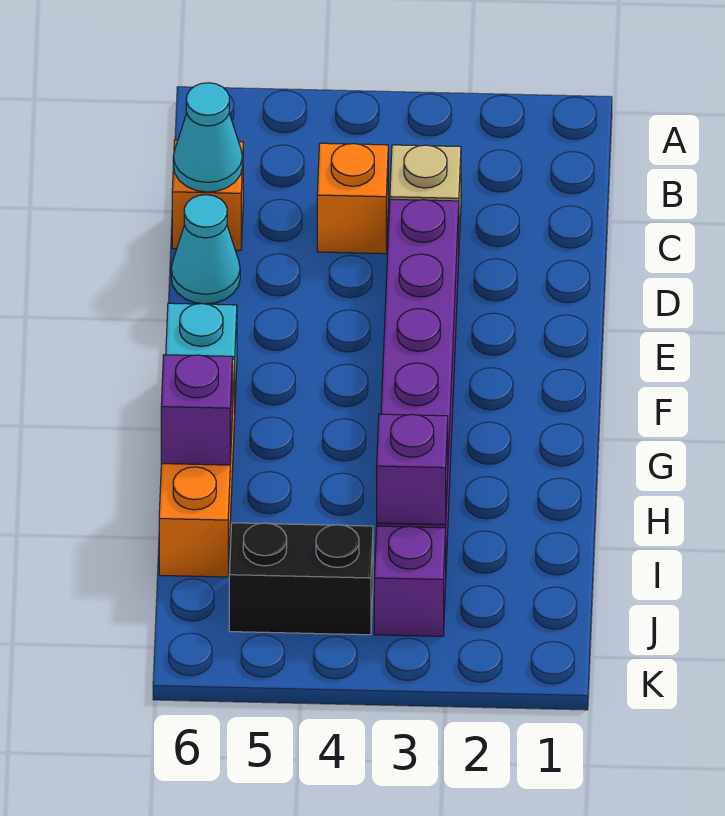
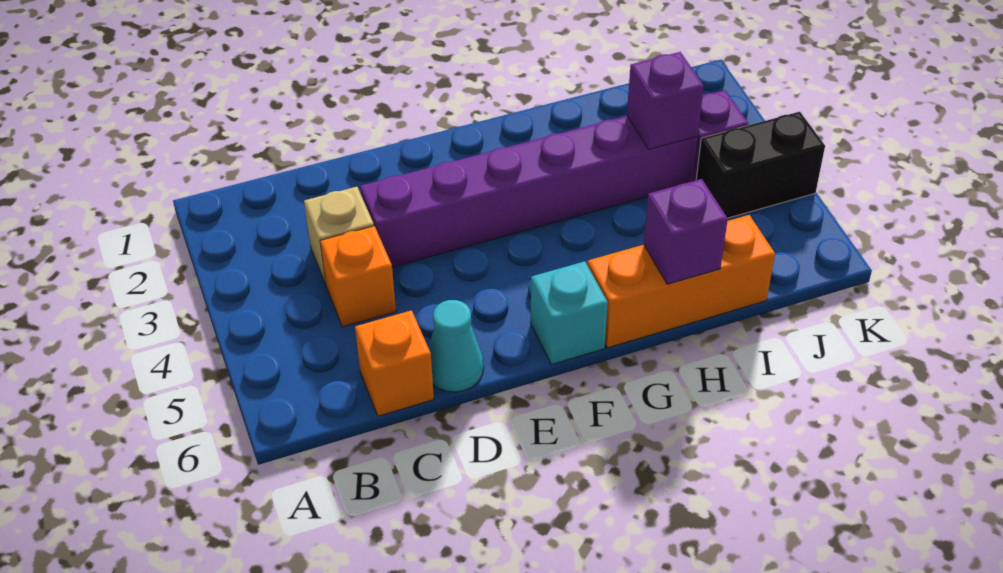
cyan cone C6 level 2 -> none
black brick J4:J5 level 1 -> black brick J4:K4 level 1

